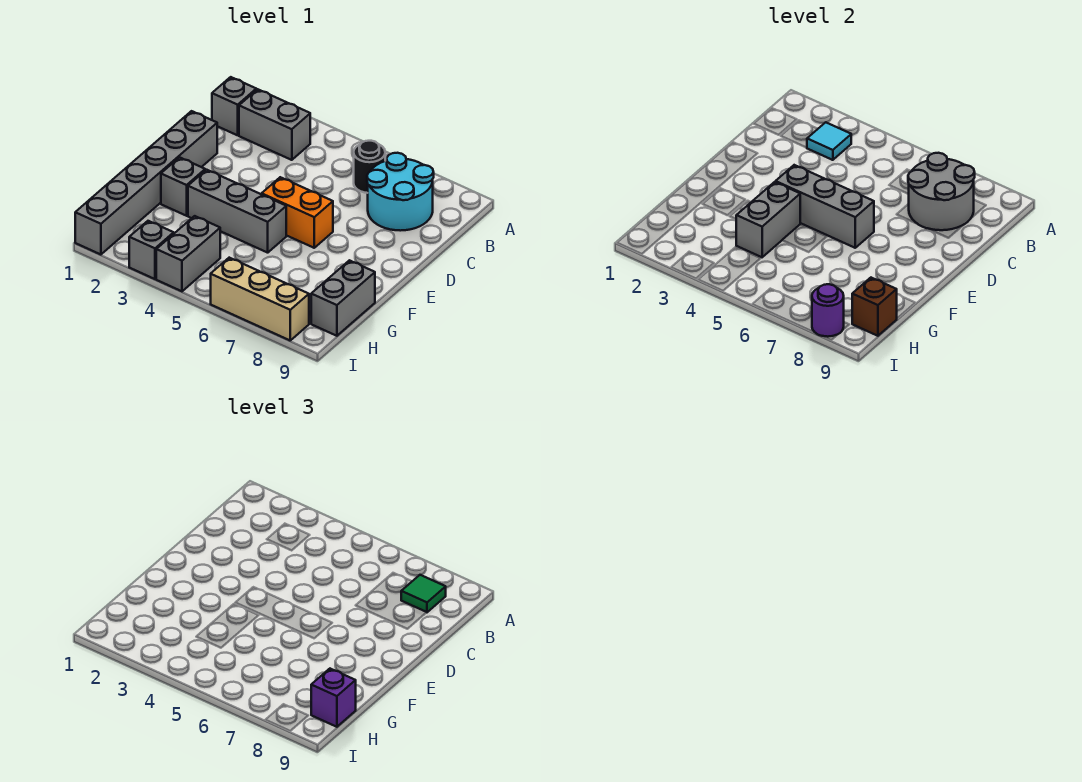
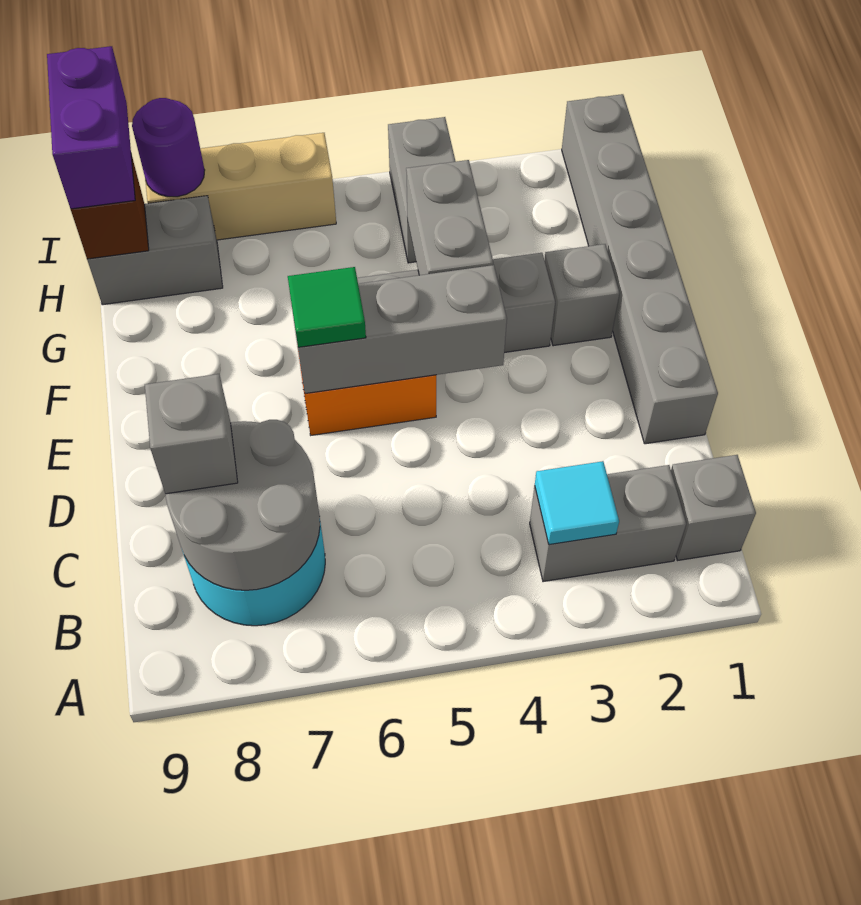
black round brick B6 level 1 -> none
green tile B8 level 3 -> green tile E6 level 3
grey brick G9:H9 level 1 -> grey brick H8:H9 level 1
purple brick H9 level 3 -> purple brick H9:I9 level 3
grey brick I3 level 1 -> grey brick C8 level 3

